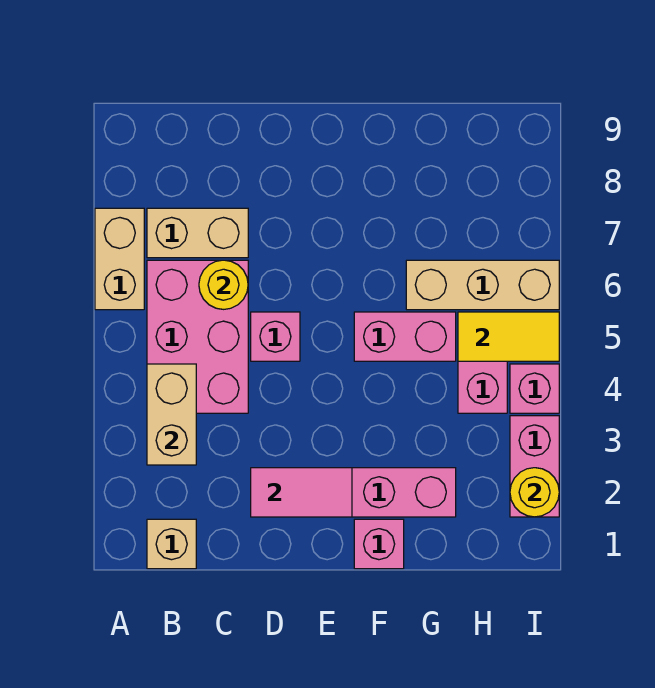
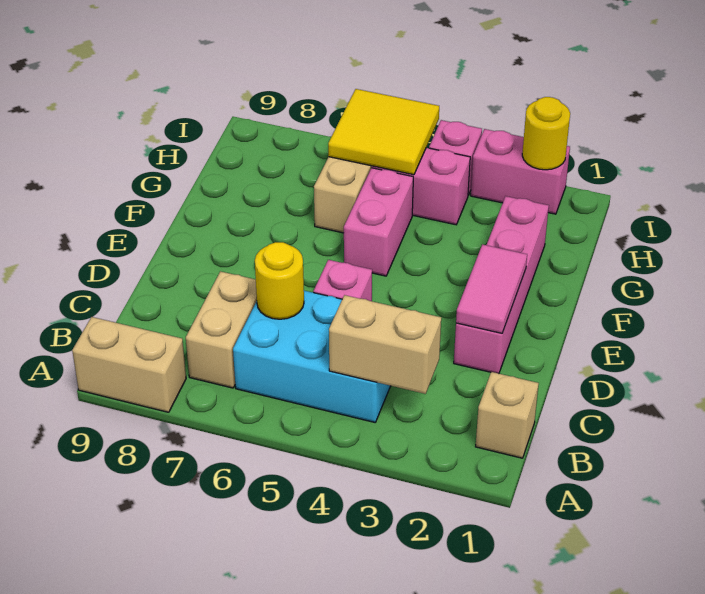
tan brick A6:A7 level 1 -> tan brick A8:A9 level 1
pink brick B4:C6 level 1 -> cyan brick B4:C6 level 1
pink brick F1 level 1 -> none
yellow tile H5:I5 level 2 -> yellow tile H5:I6 level 2

